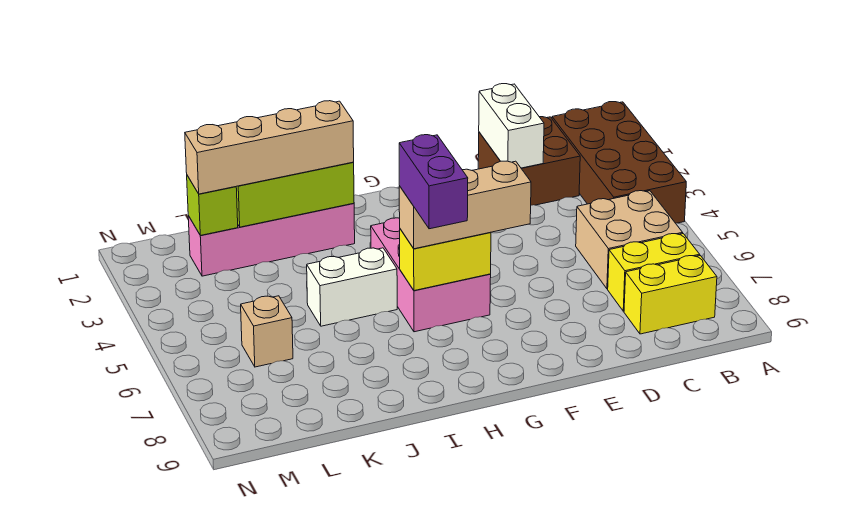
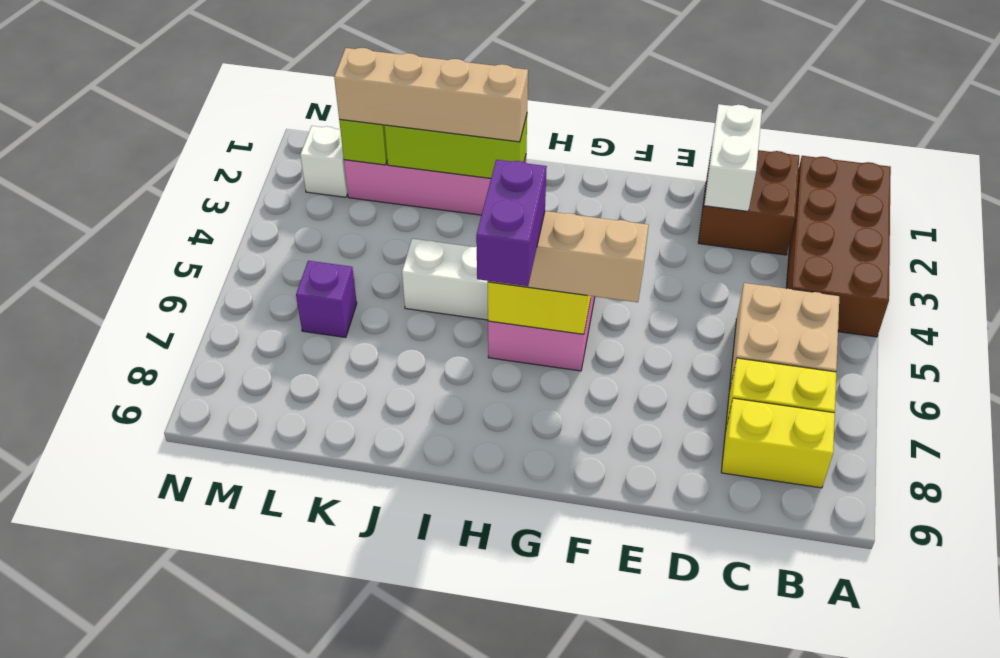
tan brick L6 level 1 -> purple brick L6 level 1
none -> white brick M2 level 1

